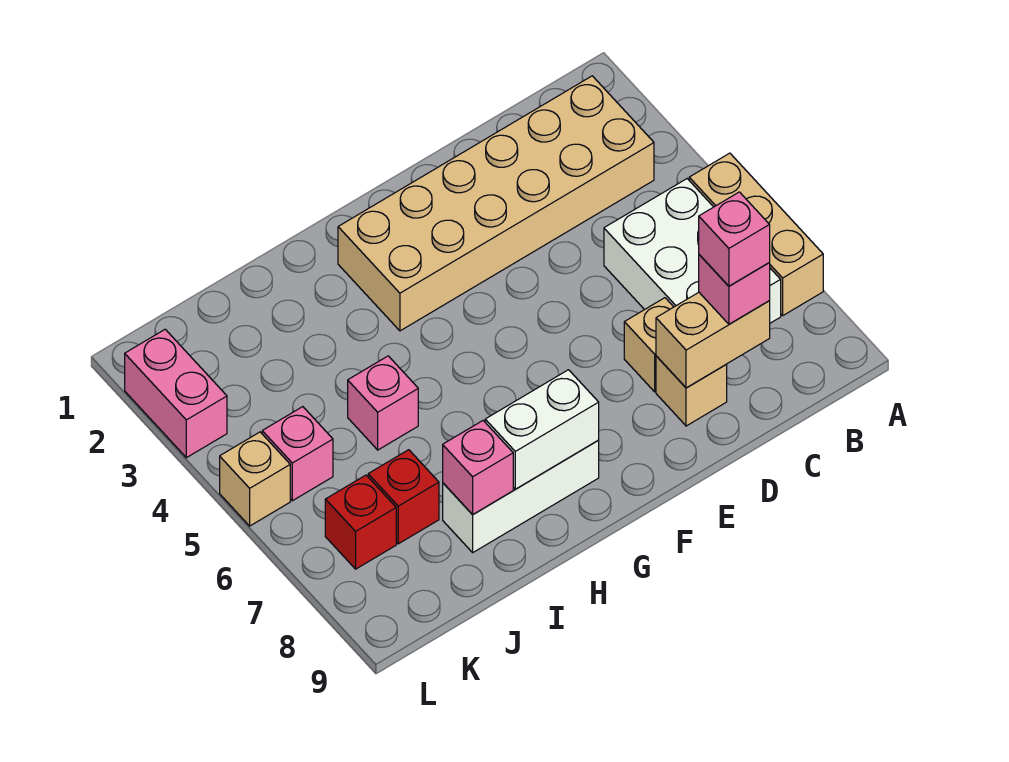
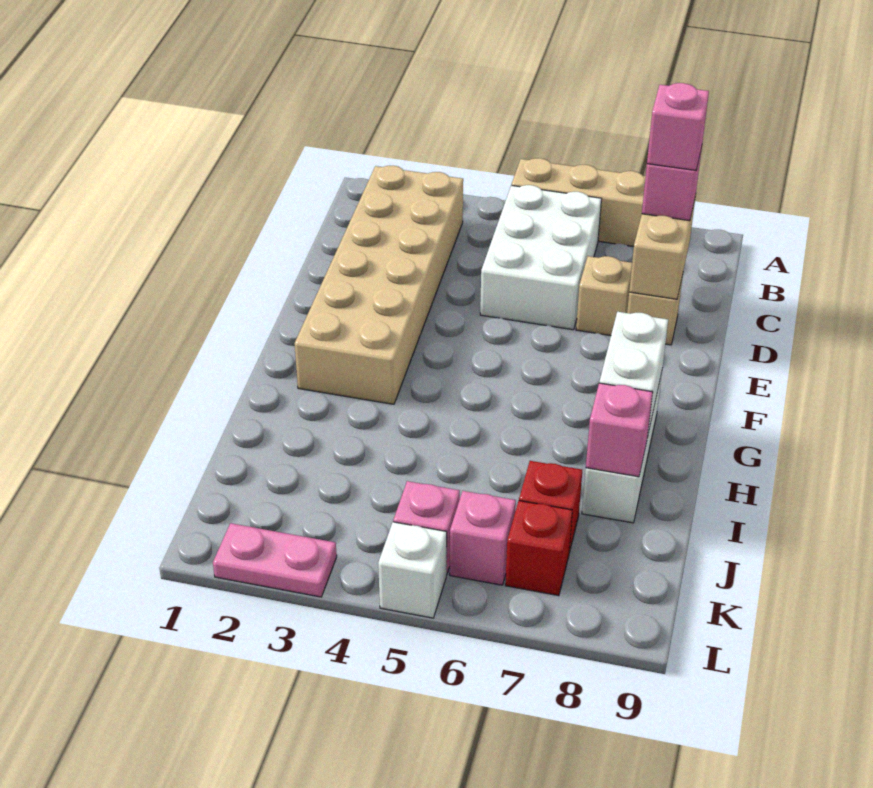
white brick B5:C7 level 1 -> white brick B5:D6 level 1
pink brick I5 level 1 -> pink brick K6 level 1
pink brick L2:L3 level 1 -> pink plate L2:L3 level 1
tan brick L5 level 1 -> white brick L5 level 1

